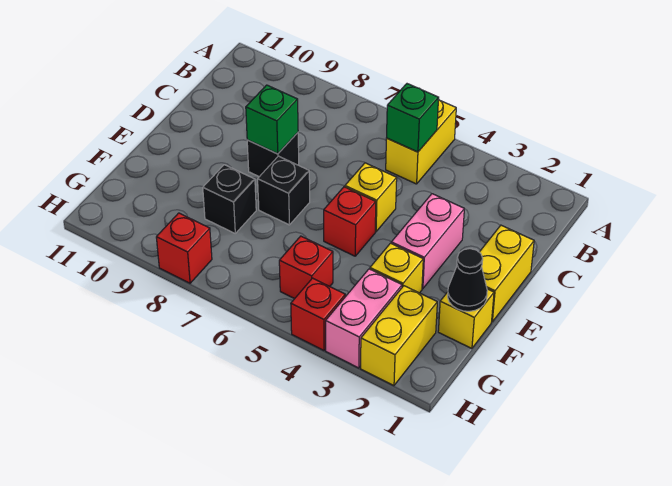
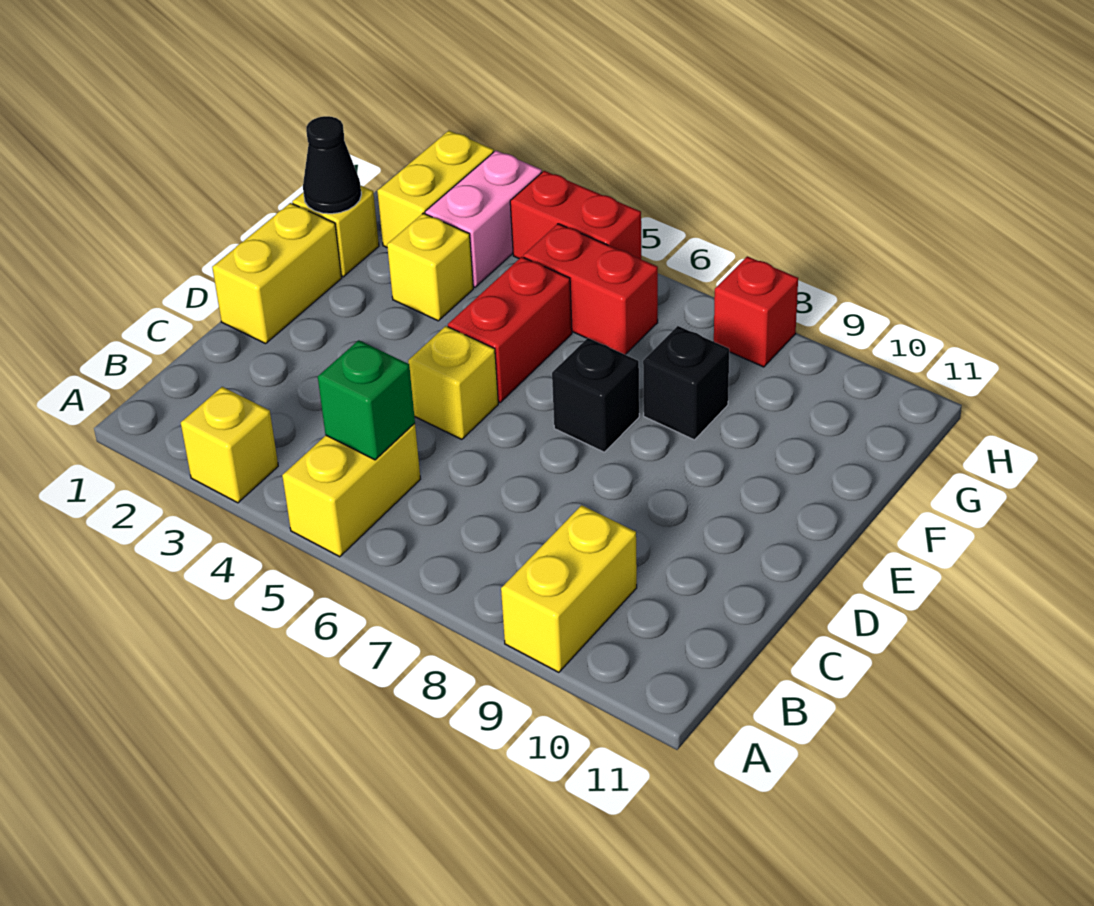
none -> yellow brick A3 level 1
none -> yellow brick A9:B9 level 1
pink brick D3:E3 level 1 -> none
black brick D8 level 1 -> none
green brick D8 level 2 -> none
red brick E5 level 1 -> red brick E5:F5 level 1
red brick G5 level 1 -> red brick G5:G6 level 1
red brick H4 level 1 -> red brick H4:H5 level 1

